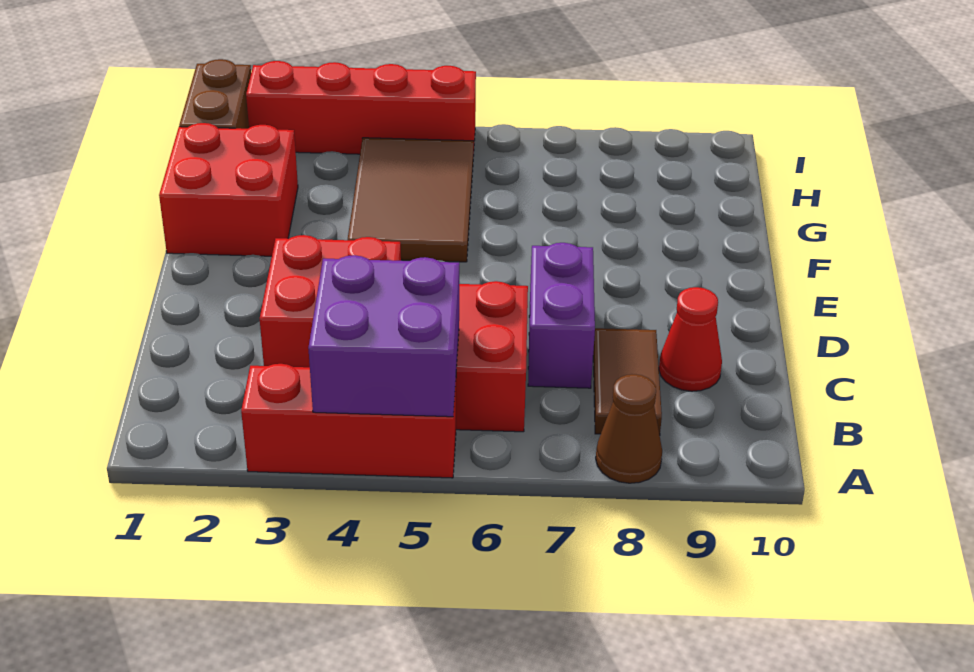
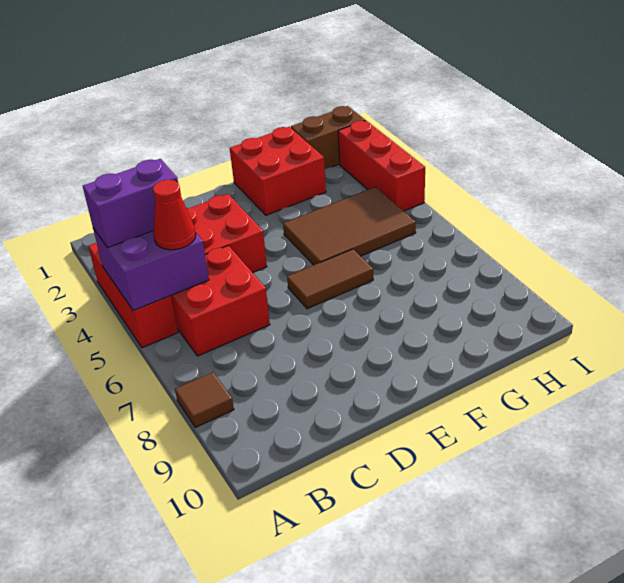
brown cone A8 level 1 -> brown tile A8 level 1
brown tile B8:C8 level 1 -> brown tile E6:F6 level 1
purple brick C7:D7 level 1 -> purple brick A4:B4 level 3
red cone C9 level 1 -> red cone B5 level 3
red brick I2:I5 level 1 -> red brick I2:I4 level 1

